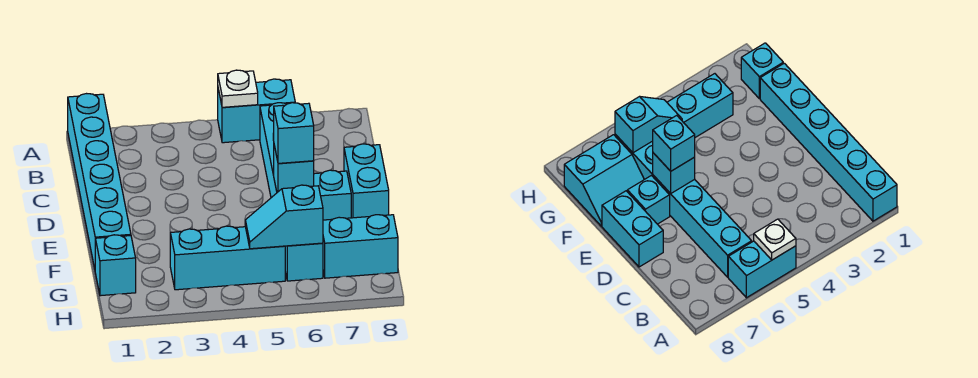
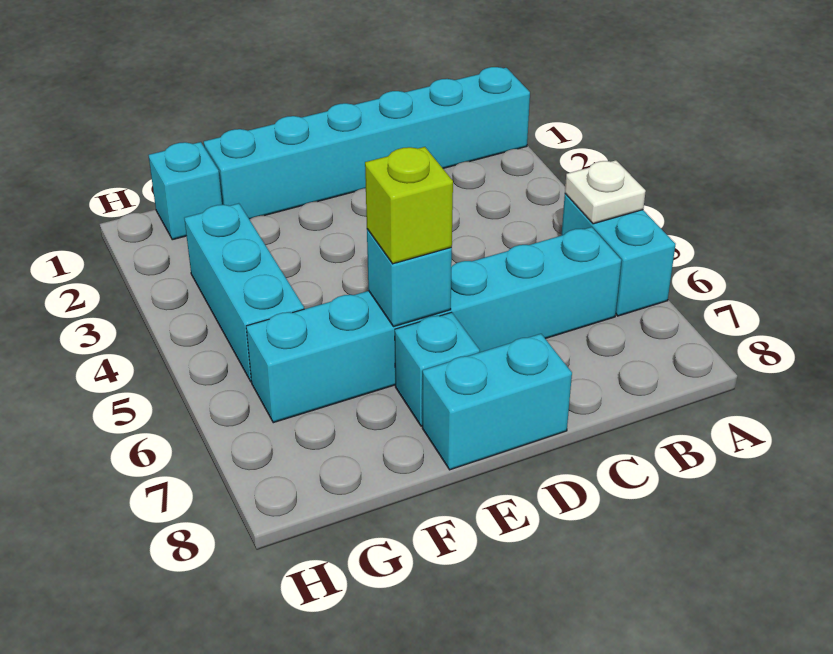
cyan brick E6 level 3 -> lime brick E6 level 3
cyan slope F7:G8 level 1 top G -> none
cyan slope G5:G6 level 2 top 6 -> none

